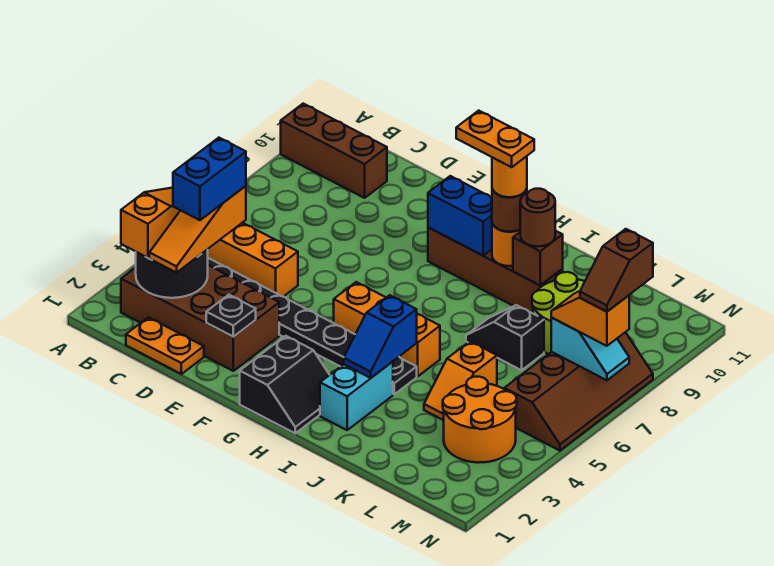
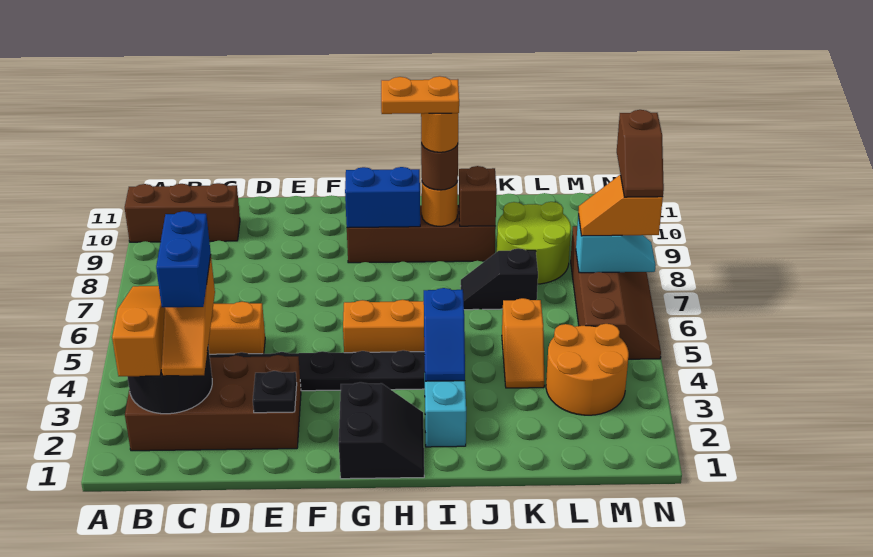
orange plate C1:D1 level 1 -> none
brown round brick J9 level 3 -> none

